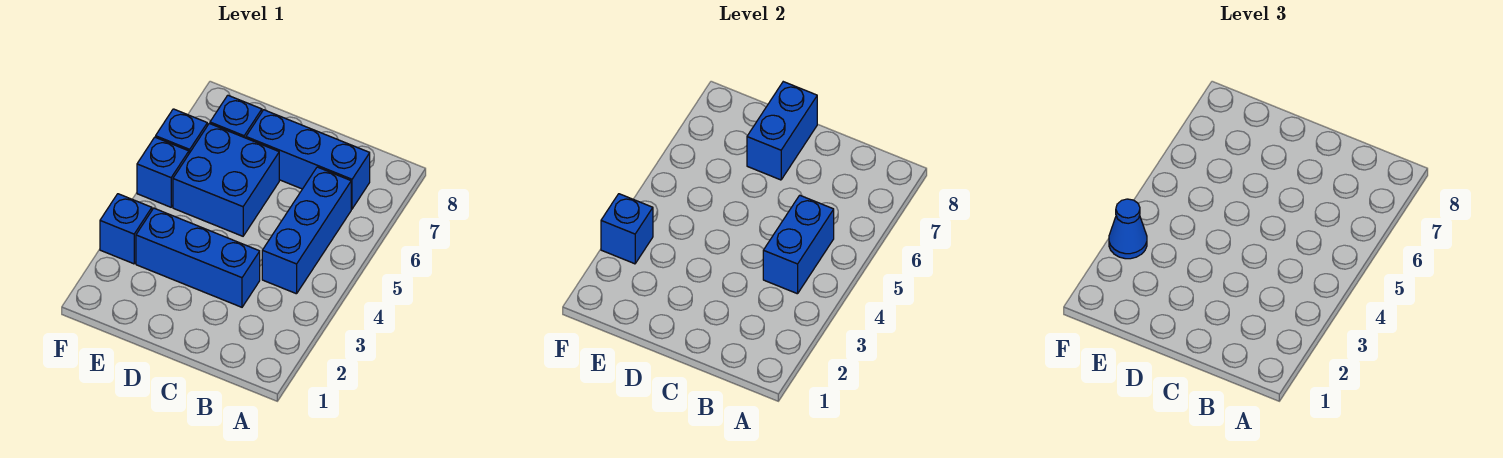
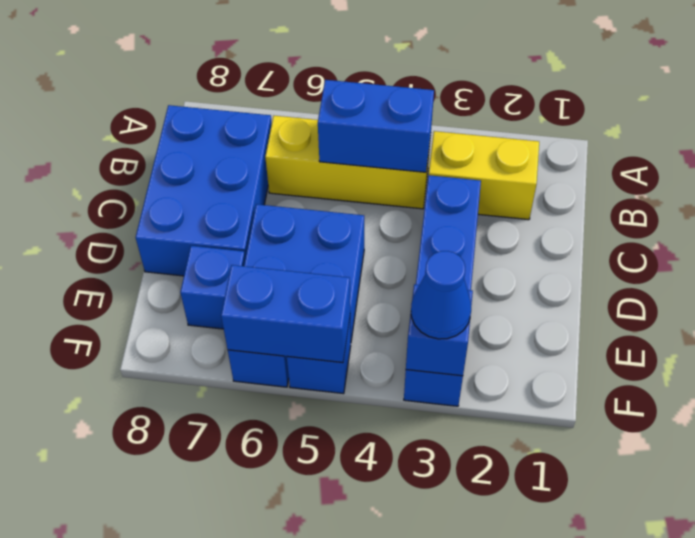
none -> yellow brick B2:B3 level 1
blue brick B4:B6 level 1 -> yellow brick B4:B6 level 1
blue brick B7:D7 level 1 -> blue brick B7:D8 level 1
blue brick D7:D8 level 2 -> blue brick F5:F6 level 2

